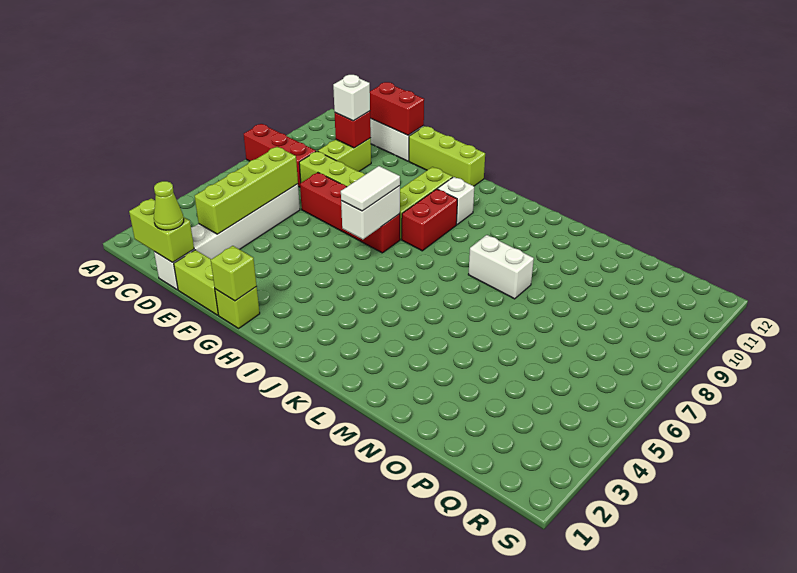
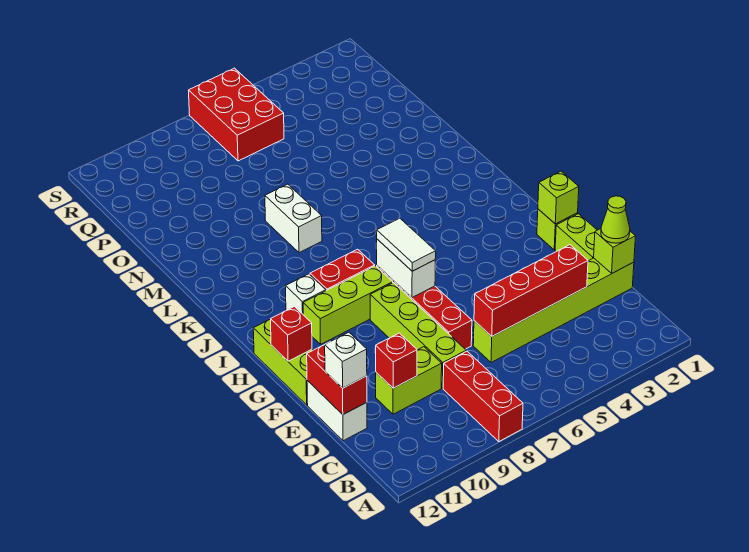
lime brick C1:D1 level 2 -> lime brick D1 level 2
white brick D1:D6 level 1 -> lime brick D1:D6 level 1
lime brick D3:D6 level 2 -> red brick D3:D6 level 2
white brick D10 level 3 -> white brick D12 level 3
none -> red brick G12 level 2
white brick H6:H7 level 2 -> white brick G7:H7 level 2
white tile H6:H7 level 3 -> white tile G7:H7 level 3
none -> red brick Q6:S7 level 1

